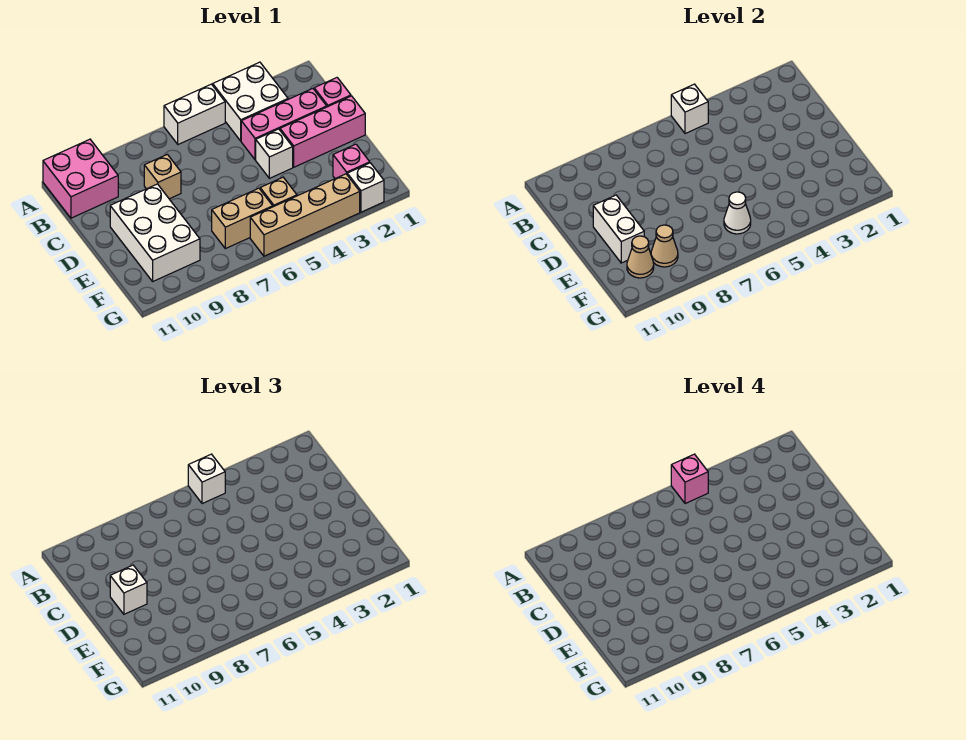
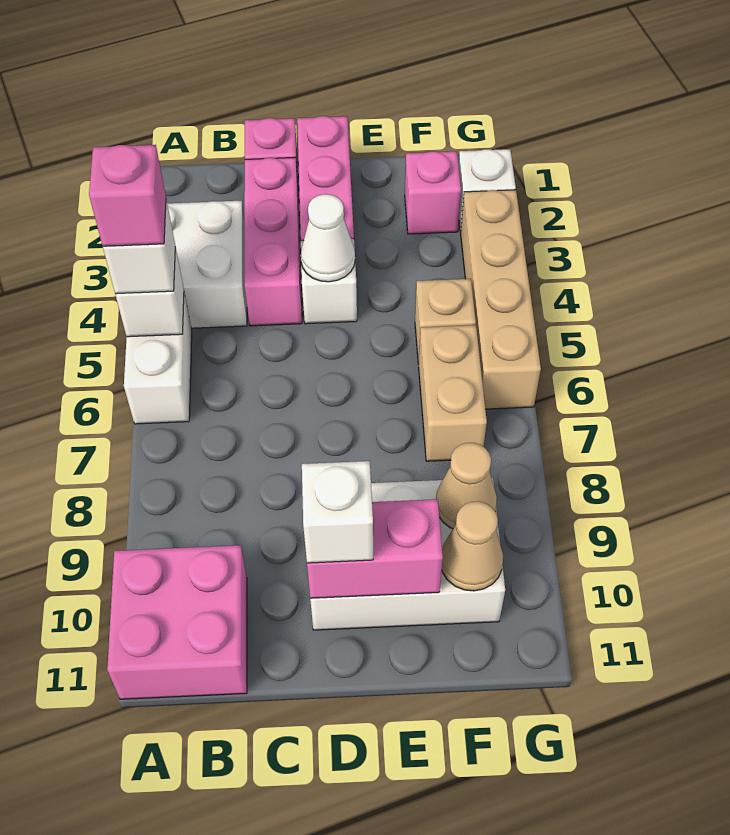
tan brick C8 level 1 -> none
white brick D10:E10 level 2 -> pink brick D10:E10 level 2
white cone F6 level 2 -> white cone D4 level 2

